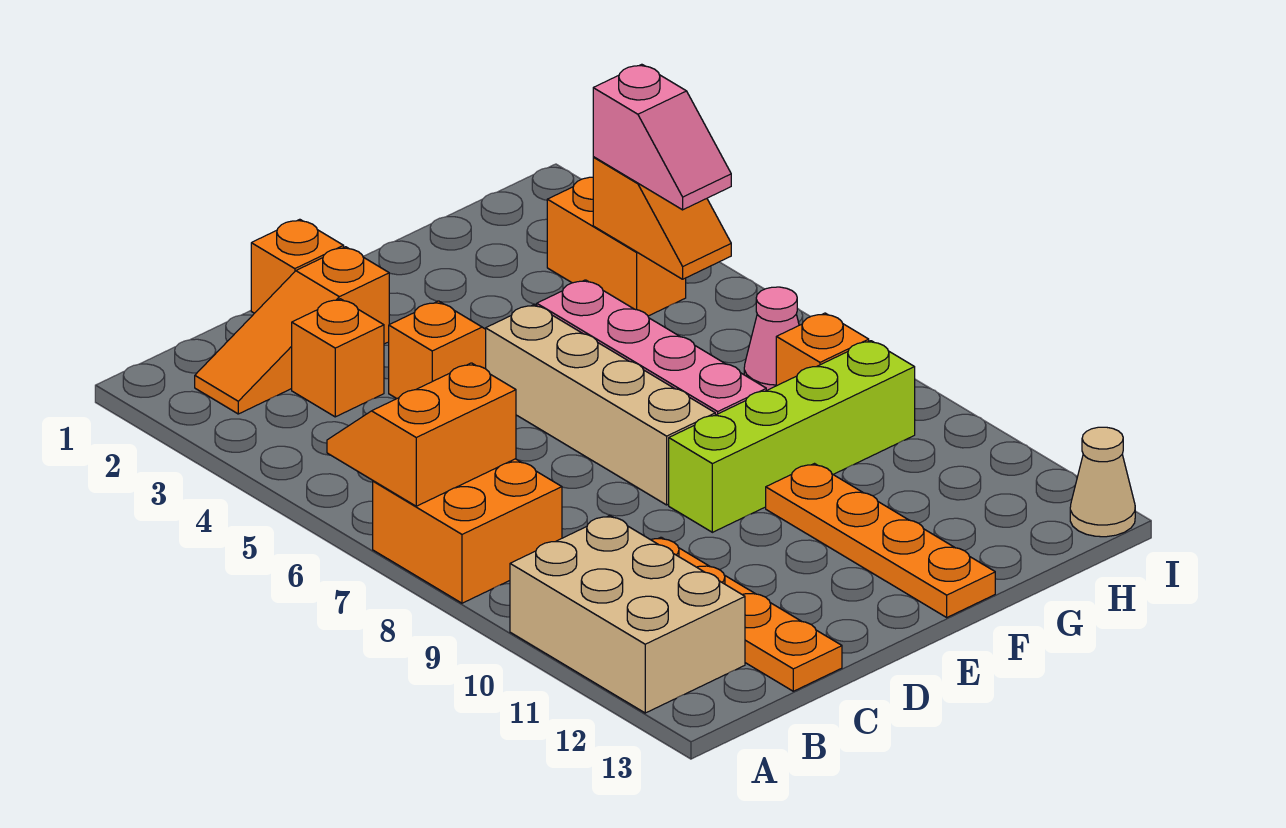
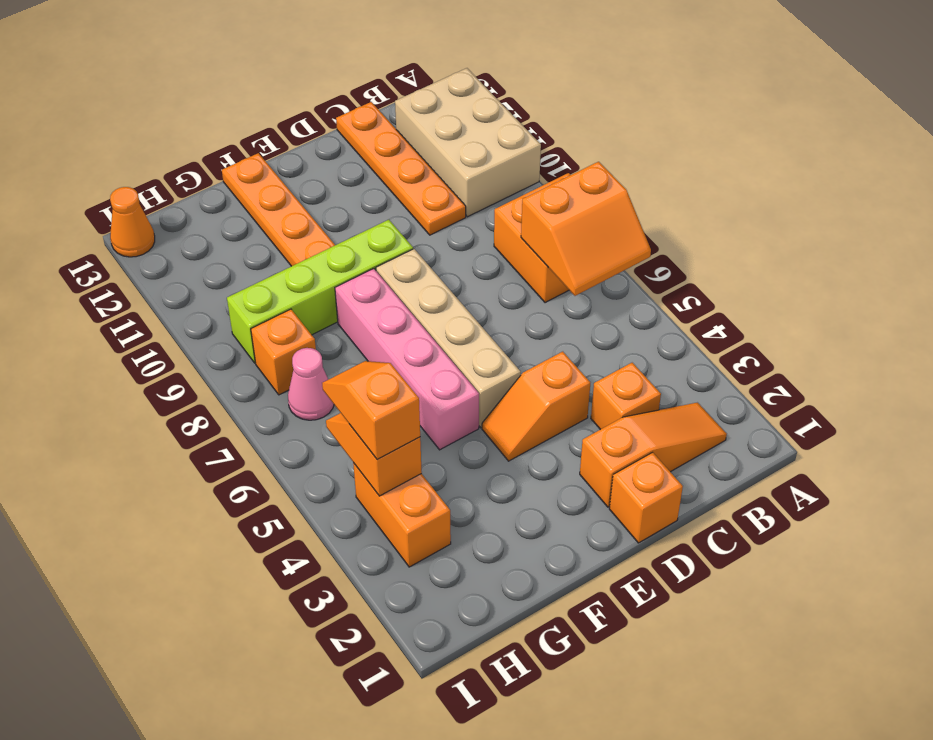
pink slope H4:H5 level 3 top 4 -> orange slope H4:H5 level 3 top 4
tan cone I13 level 1 -> orange cone I13 level 1

